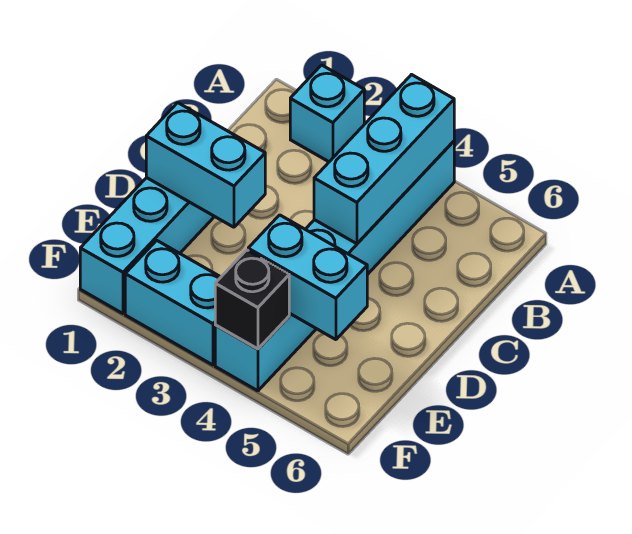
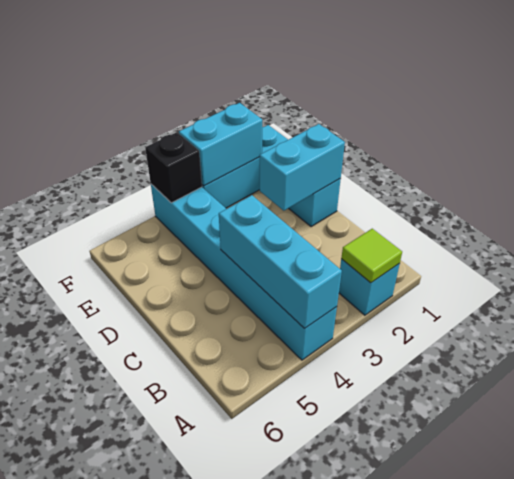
none -> lime tile A2 level 2
cyan brick E4:E5 level 2 -> cyan brick F2:F3 level 2

